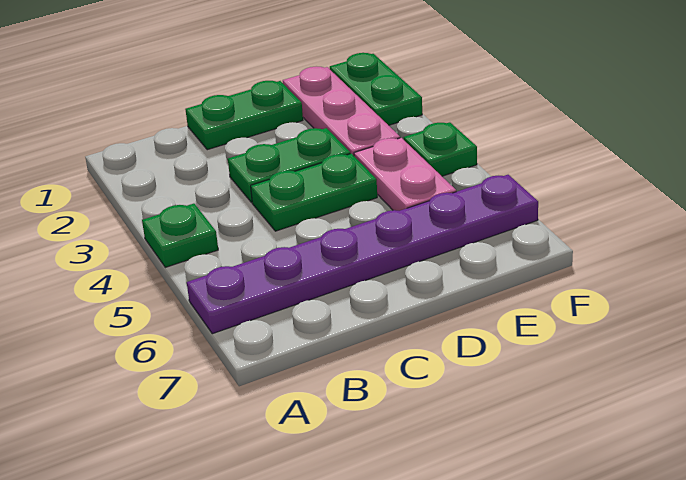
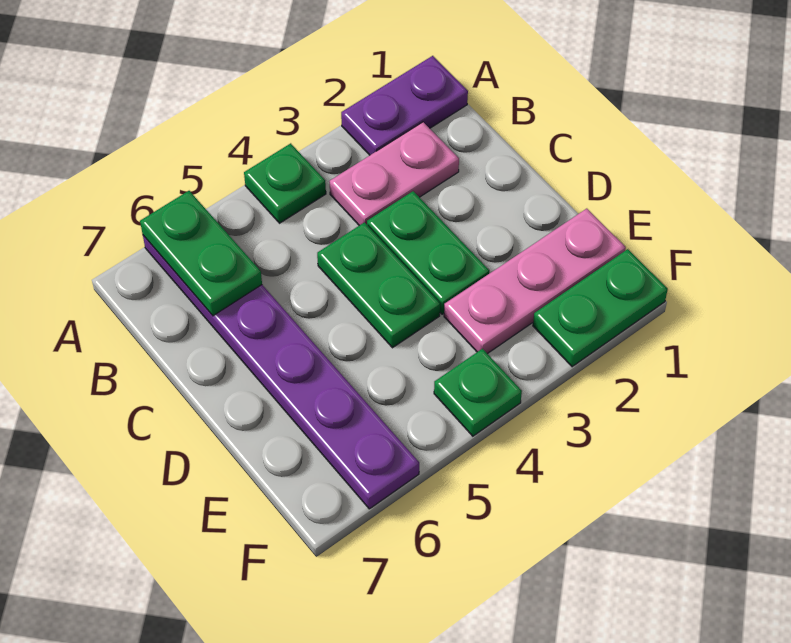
none -> purple plate A1:A2 level 1
green plate C1:D1 level 1 -> green plate A6:B6 level 2
pink plate E4:E5 level 1 -> pink plate B2:B3 level 1

